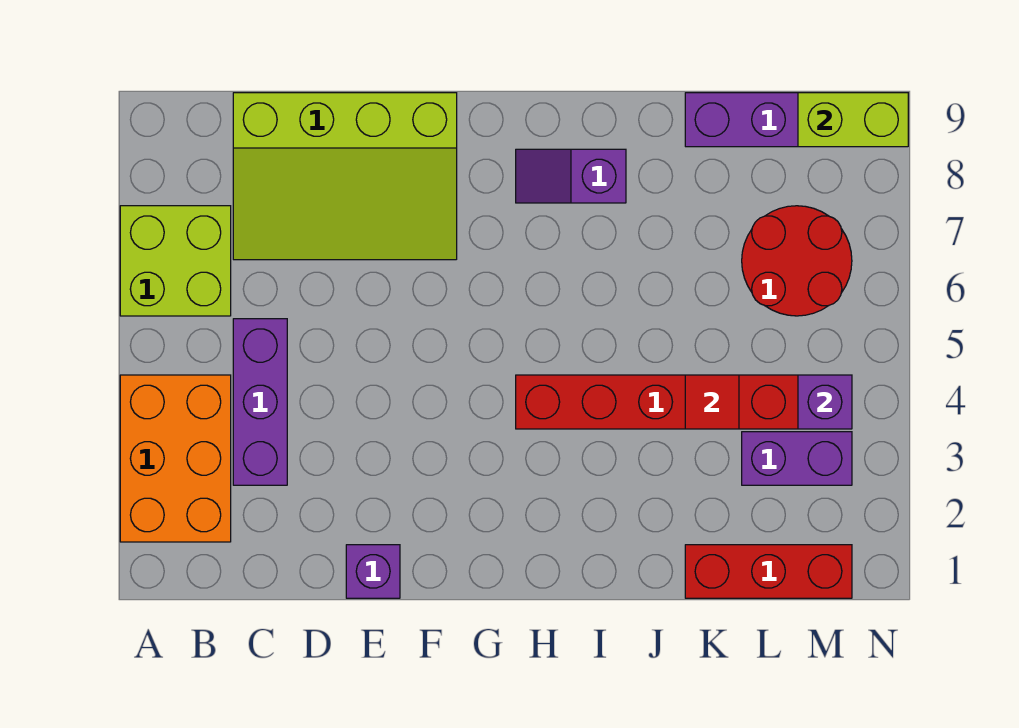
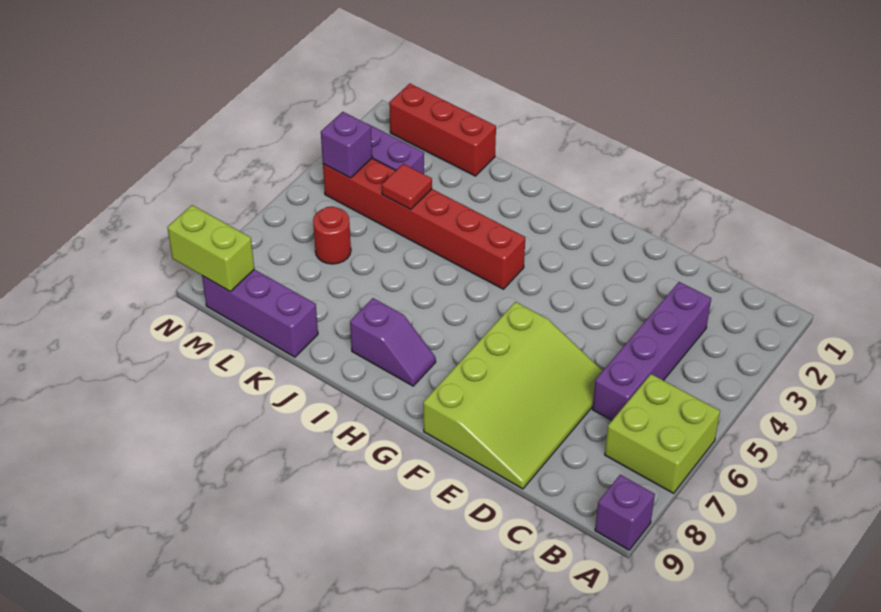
orange brick A2:B4 level 1 -> none
purple brick C3:C5 level 1 -> purple brick C3:C6 level 1
lime slope C7:F9 level 1 top 9 -> lime slope D6:F9 level 1 top F
purple brick E1 level 1 -> purple brick A9 level 1
red round brick L6:M7 level 1 -> red round brick L6 level 1

